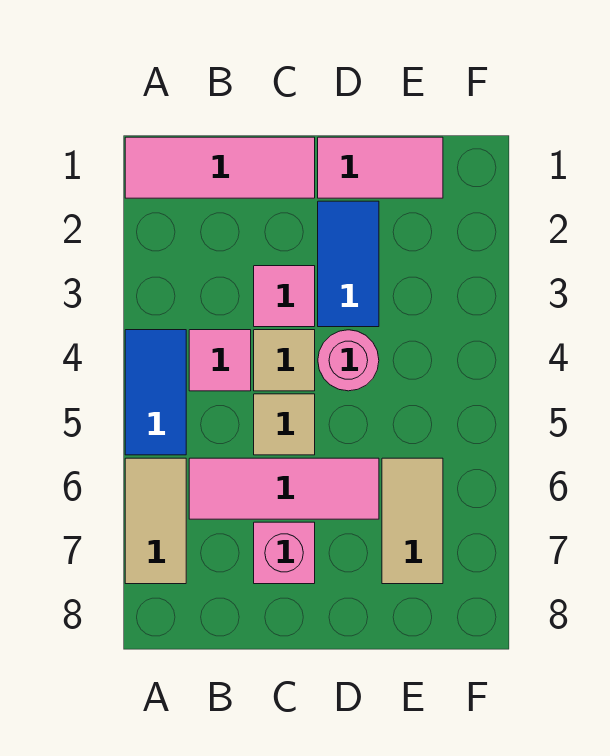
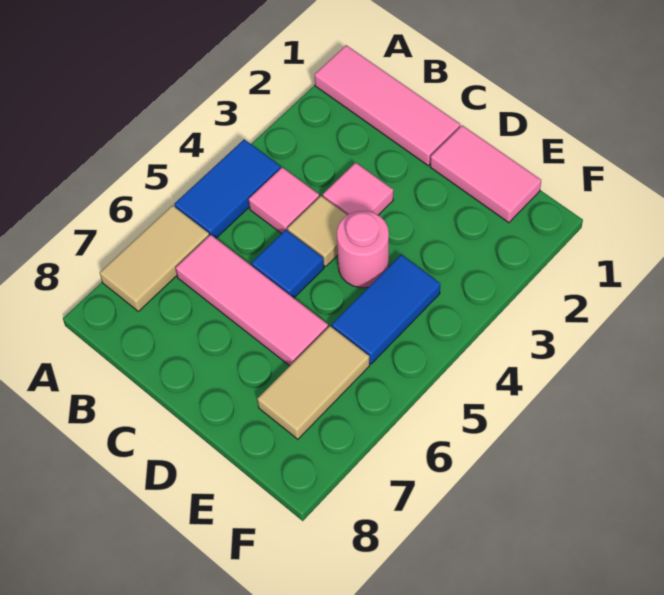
tan tile C5 level 1 -> blue tile C5 level 1
pink brick C7 level 1 -> none
blue tile D2:D3 level 1 -> blue tile E4:E5 level 1

